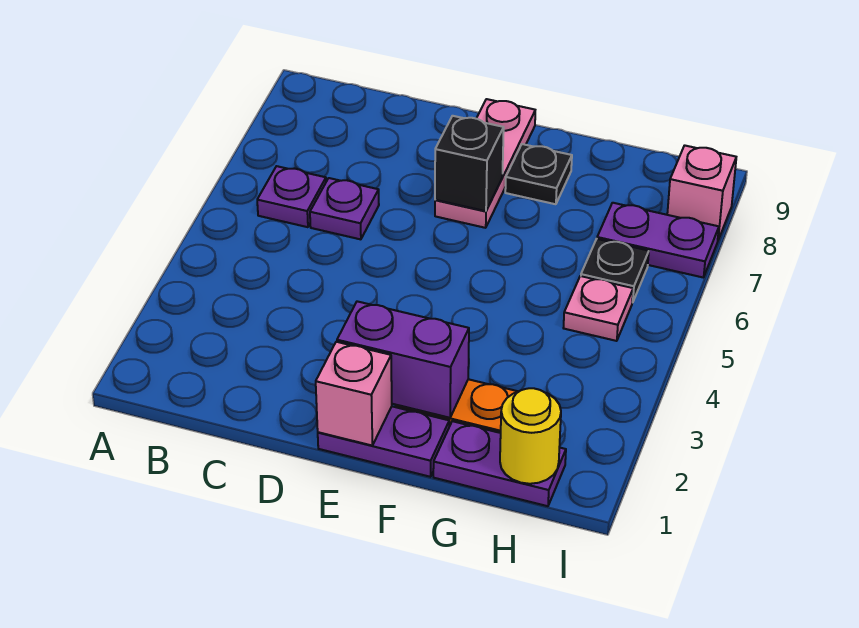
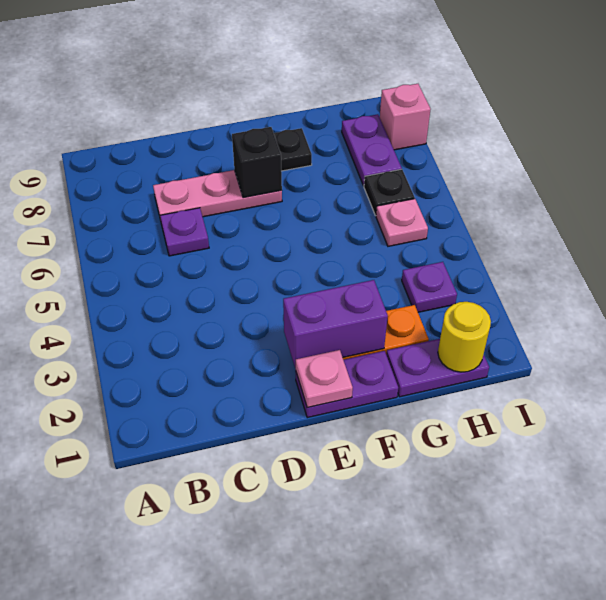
purple plate B6 level 1 -> purple plate H3 level 1
pink brick E1 level 2 -> pink plate E1 level 2
pink plate E7:E9 level 1 -> pink plate C7:E7 level 1
purple plate H7:I7 level 1 -> purple plate H7:H8 level 1

